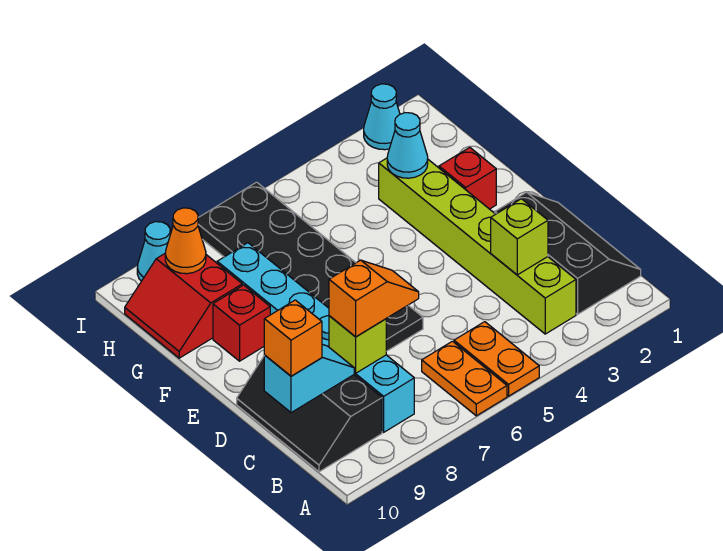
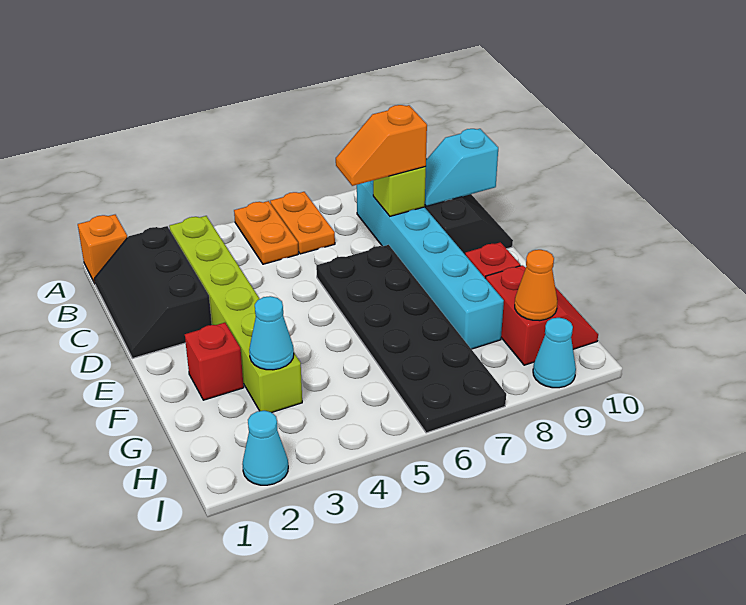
lime brick C3 level 2 -> none
orange brick C10 level 3 -> orange brick A1 level 1

